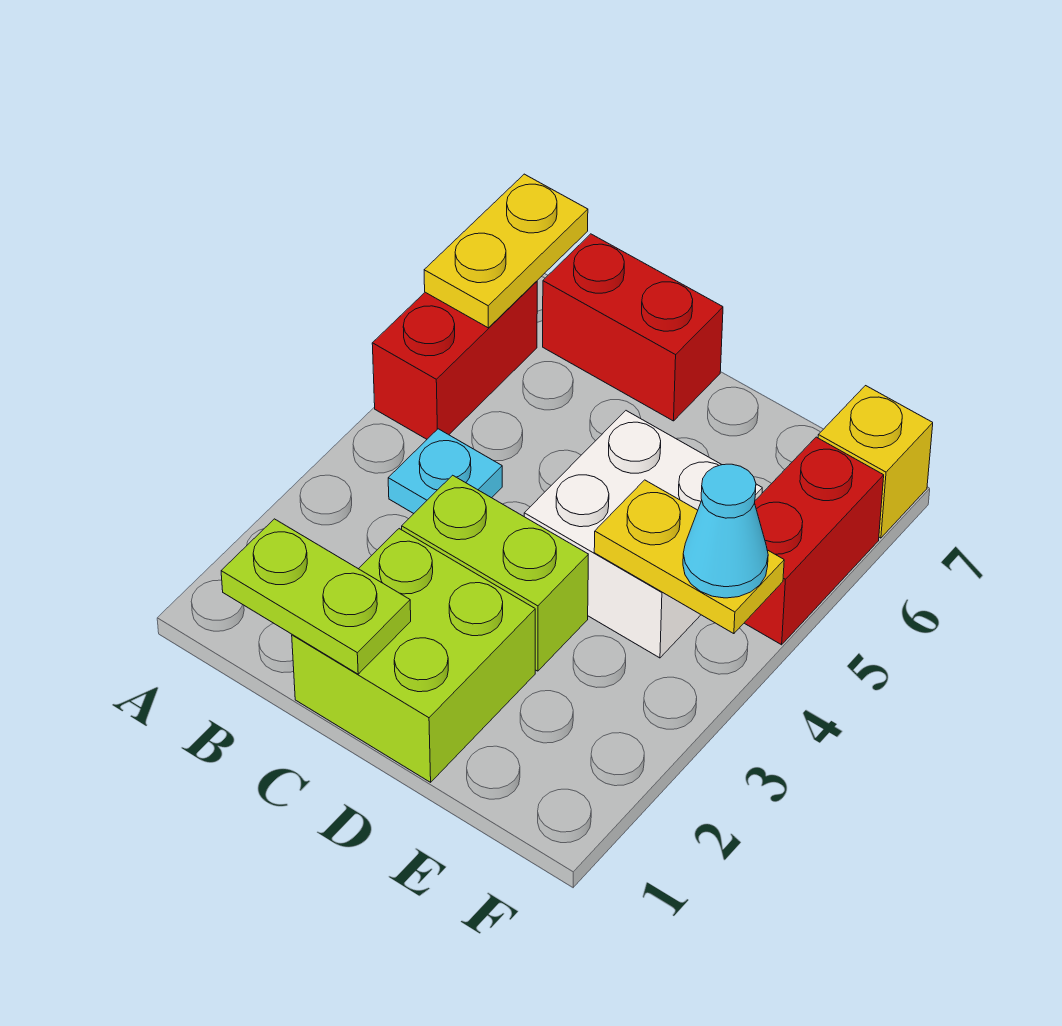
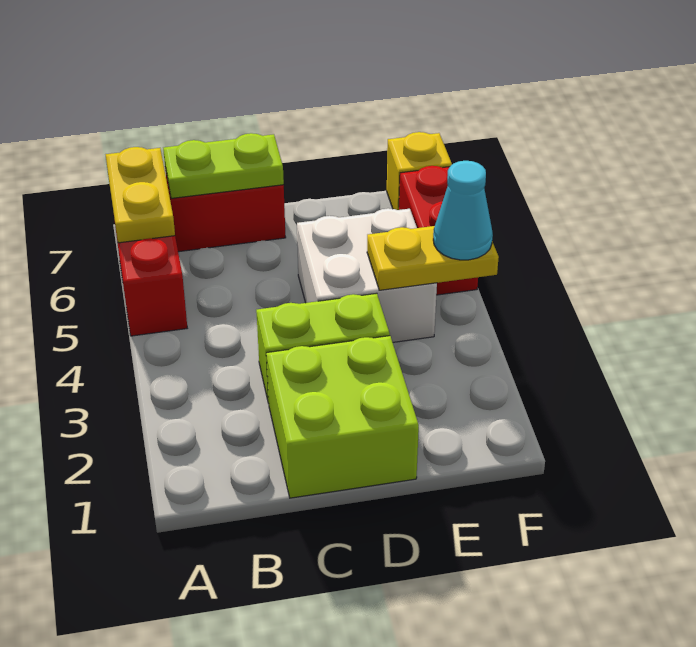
lime plate B1:C1 level 2 -> lime plate B7:C7 level 2
cyan plate B4 level 1 -> none

